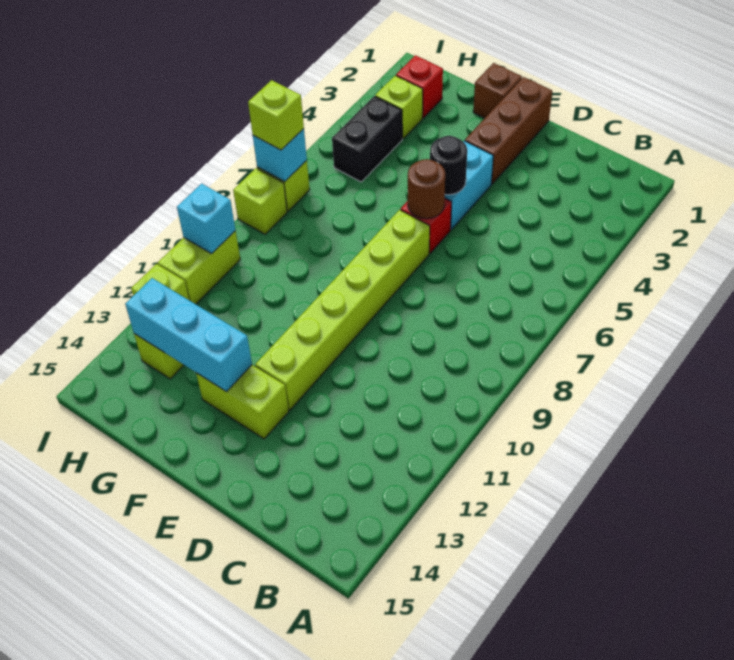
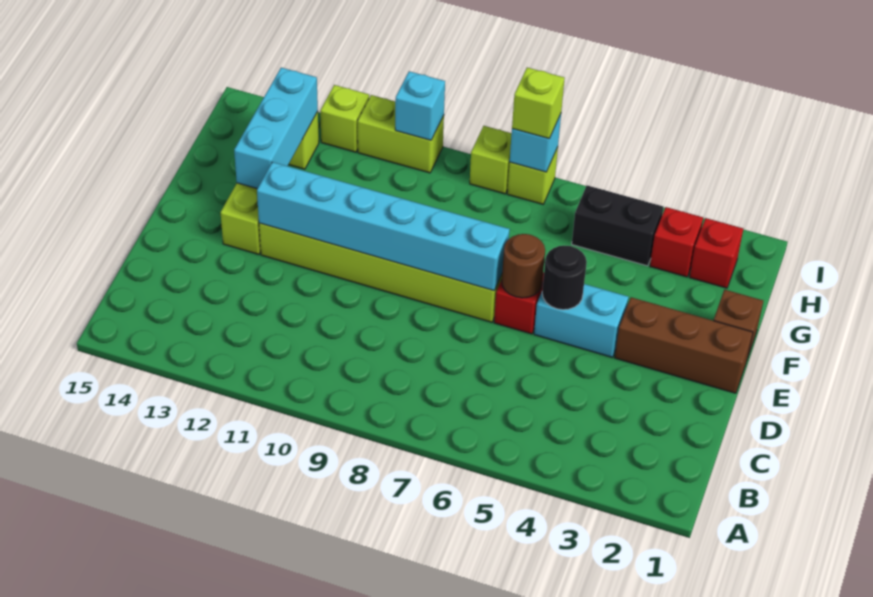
none -> cyan brick E7:E12 level 2
lime brick H3 level 1 -> red brick H3 level 1

